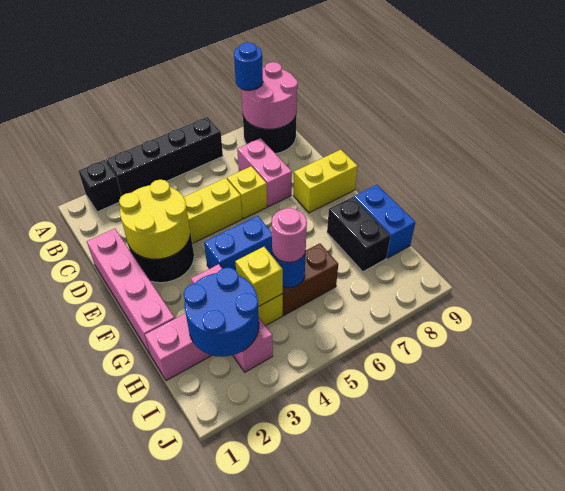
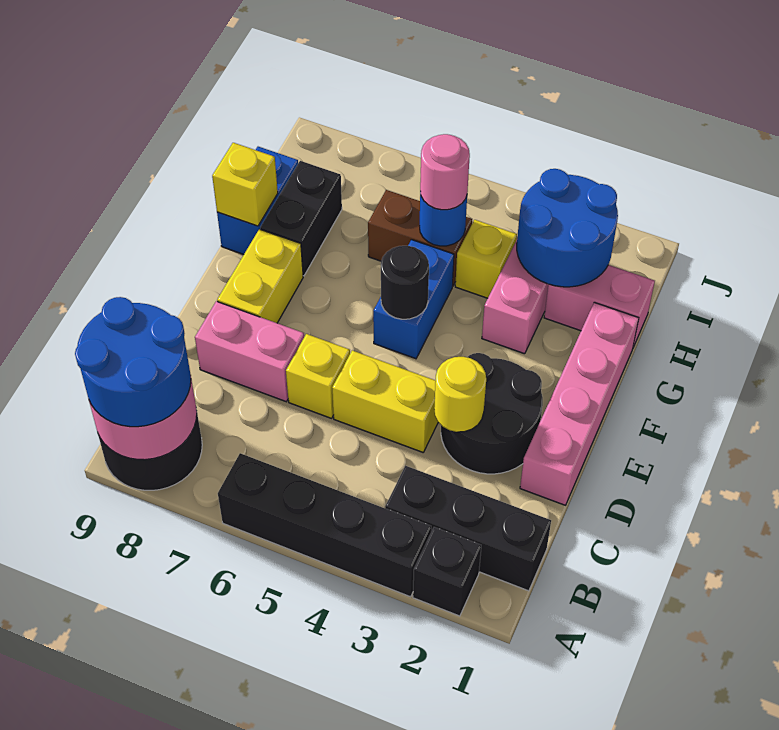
blue round brick A8 level 3 -> blue round brick A8:B9 level 3
none -> black brick B1:B3 level 1
pink brick C7:D7 level 1 -> pink brick D7:D8 level 1
yellow round brick D2:E3 level 2 -> yellow round brick D3 level 2
yellow brick E8:E9 level 1 -> yellow brick E8:F8 level 1
blue brick F4:F5 level 1 -> blue brick F5:G5 level 1
none -> black round brick F5 level 2
yellow brick H4 level 2 -> yellow brick G9 level 2

